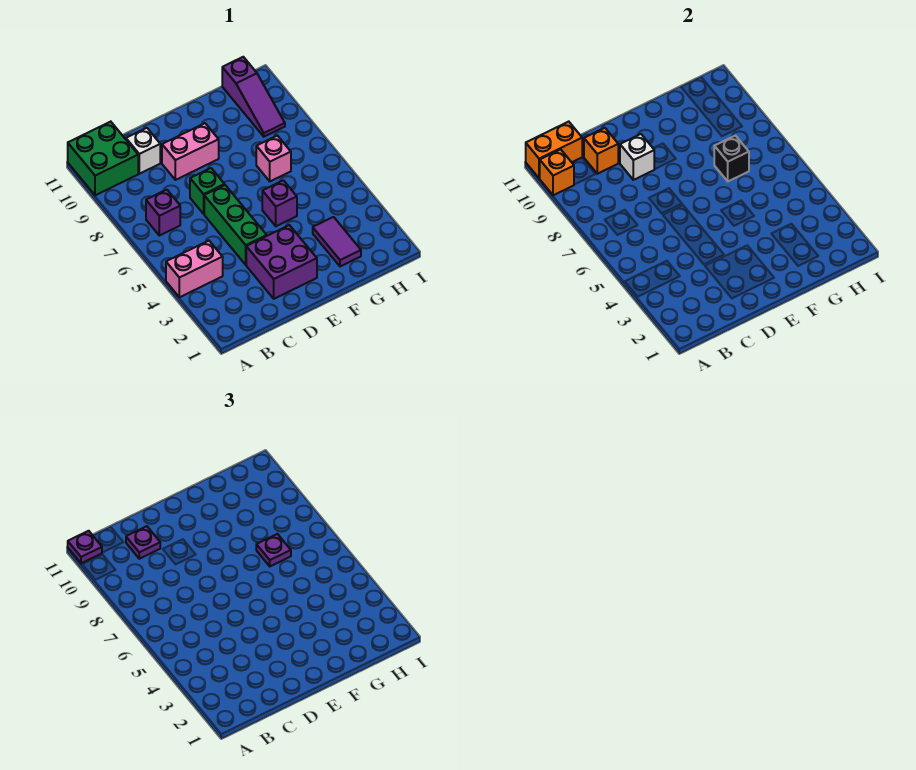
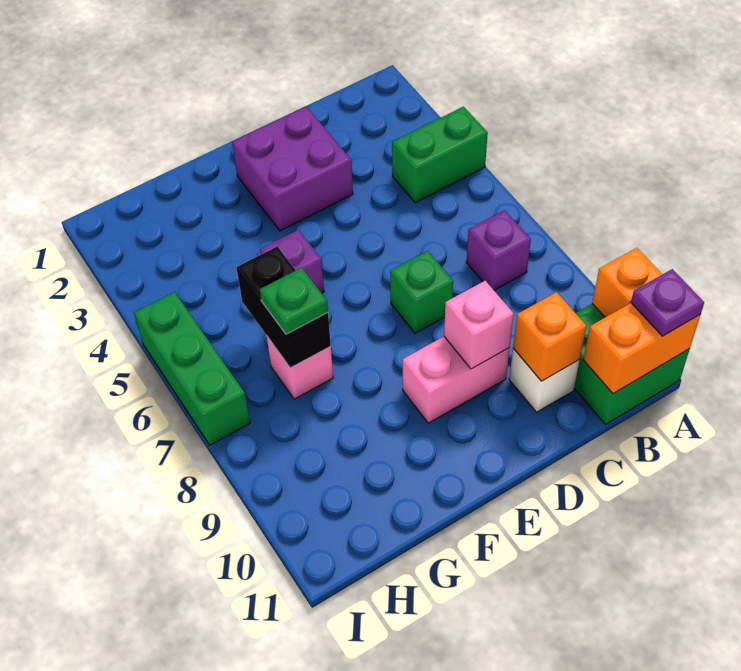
pink brick A4:B4 level 1 -> green brick A4:B4 level 1
purple plate C10 level 3 -> none
green brick D4:D6 level 1 -> green brick I5:I7 level 1
white brick D9 level 2 -> pink brick D9 level 2
purple tile G2:G3 level 1 -> none
black brick G7 level 2 -> black brick G6:G7 level 2
purple plate G7 level 3 -> green plate G7 level 3
purple slope H9:H11 level 1 top 11 -> none

